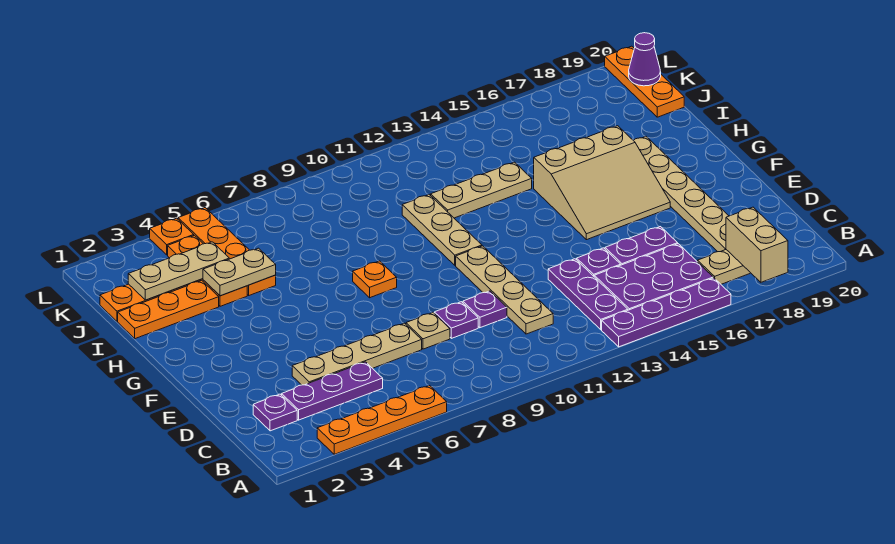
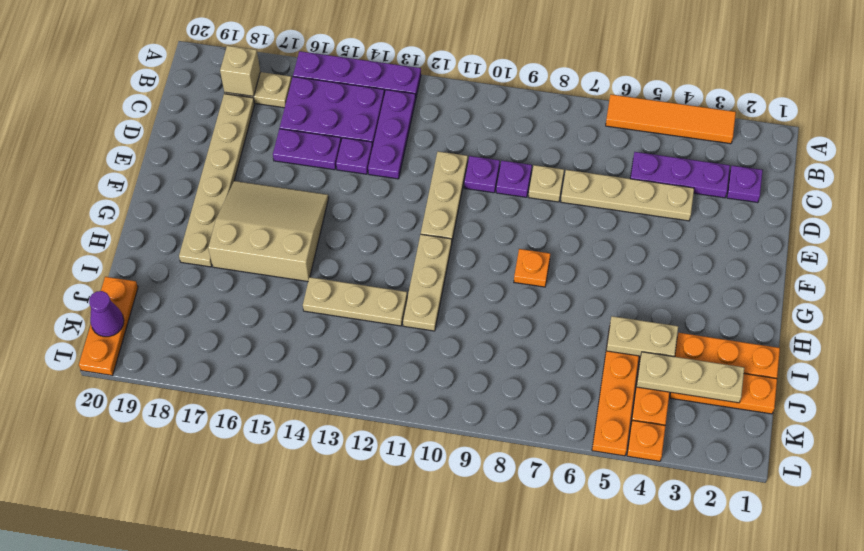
orange plate A3:A6 level 1 -> orange tile A3:A6 level 1
tan brick A18:B18 level 2 -> tan brick B18 level 2
tan plate C11:F11 level 1 -> tan plate D11:F11 level 1

